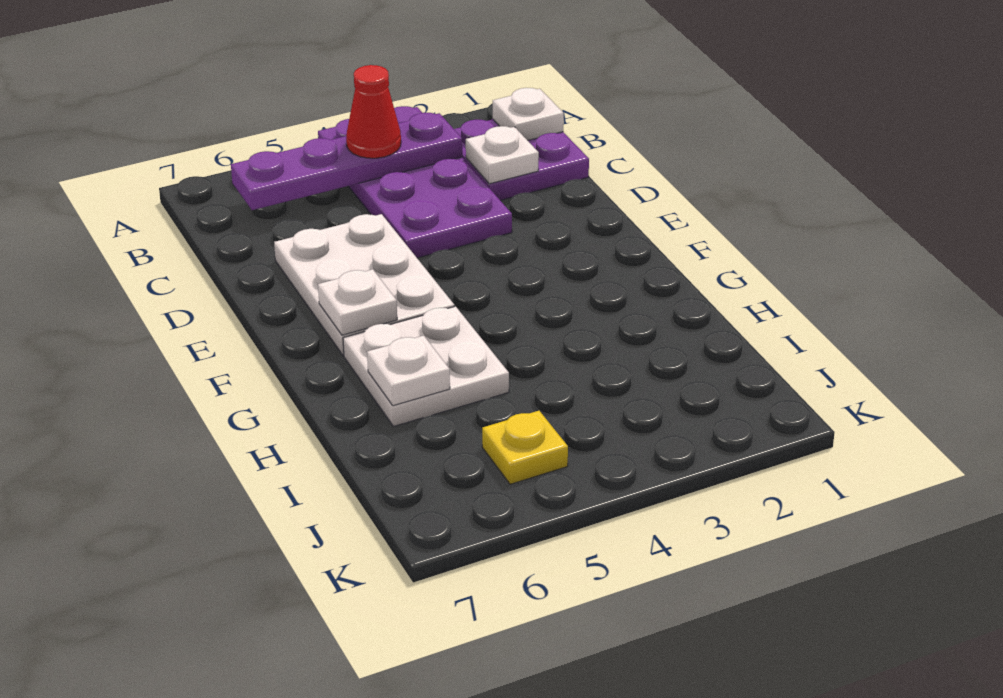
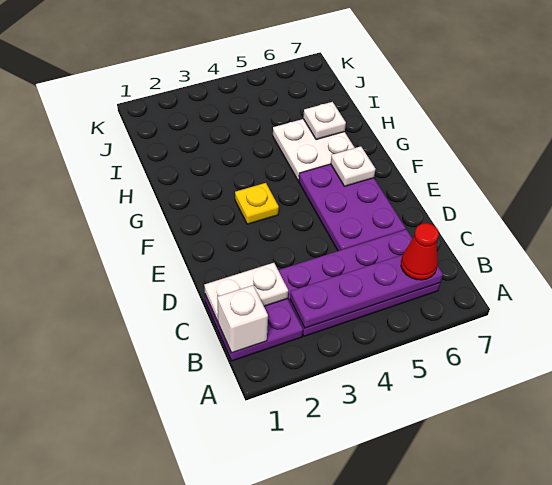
purple plate A3:D4 level 1 -> purple plate B3:C6 level 1
white plate B1 level 2 -> white brick B1 level 2
red cone B4 level 3 -> red cone B6 level 3
white plate C2 level 2 -> white plate C1:C2 level 2
white plate D5:F6 level 1 -> purple plate D5:F6 level 1
yellow plate J5 level 1 -> yellow plate F3 level 1

